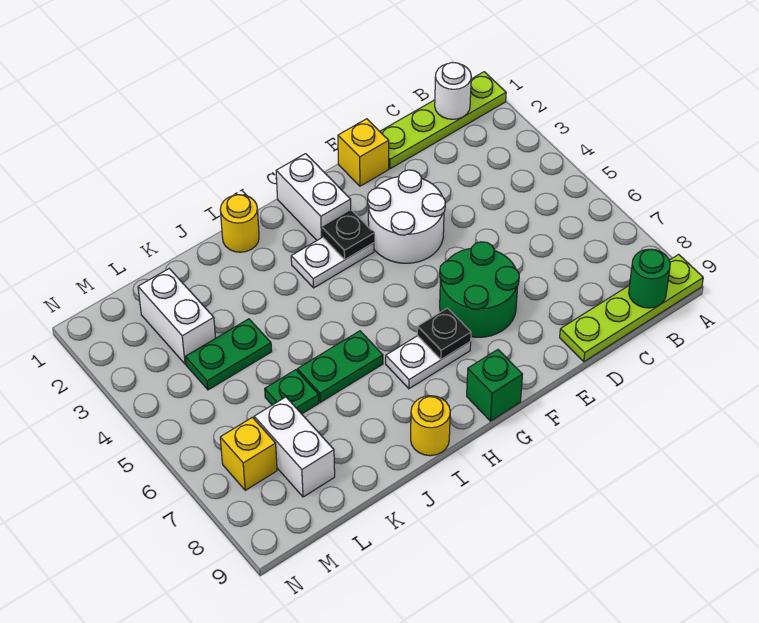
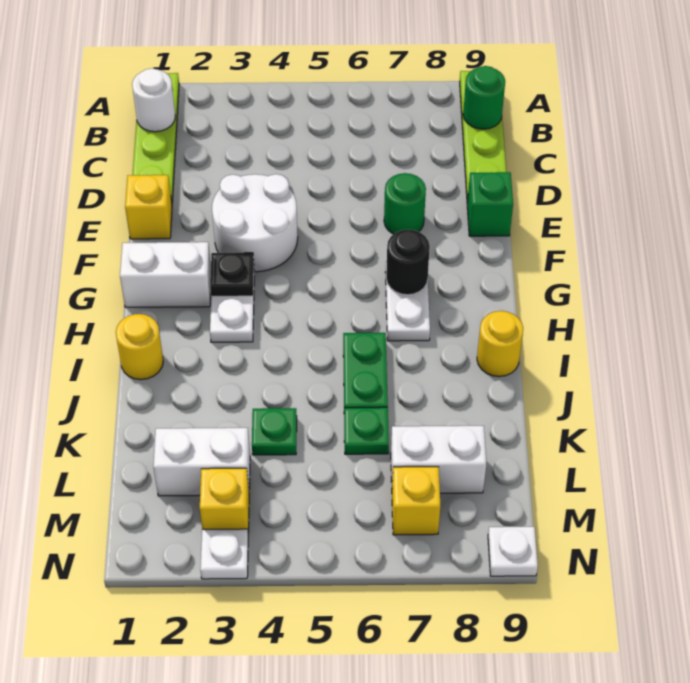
green round brick E6:F7 level 1 -> green round brick E7 level 1
black plate G7 level 2 -> black round brick G7 level 2
green brick G9 level 1 -> green brick E9 level 1
green plate K4:L4 level 1 -> green plate K4 level 1
none -> yellow brick M3 level 1
none -> white plate N3 level 1
none -> white plate N9 level 1

